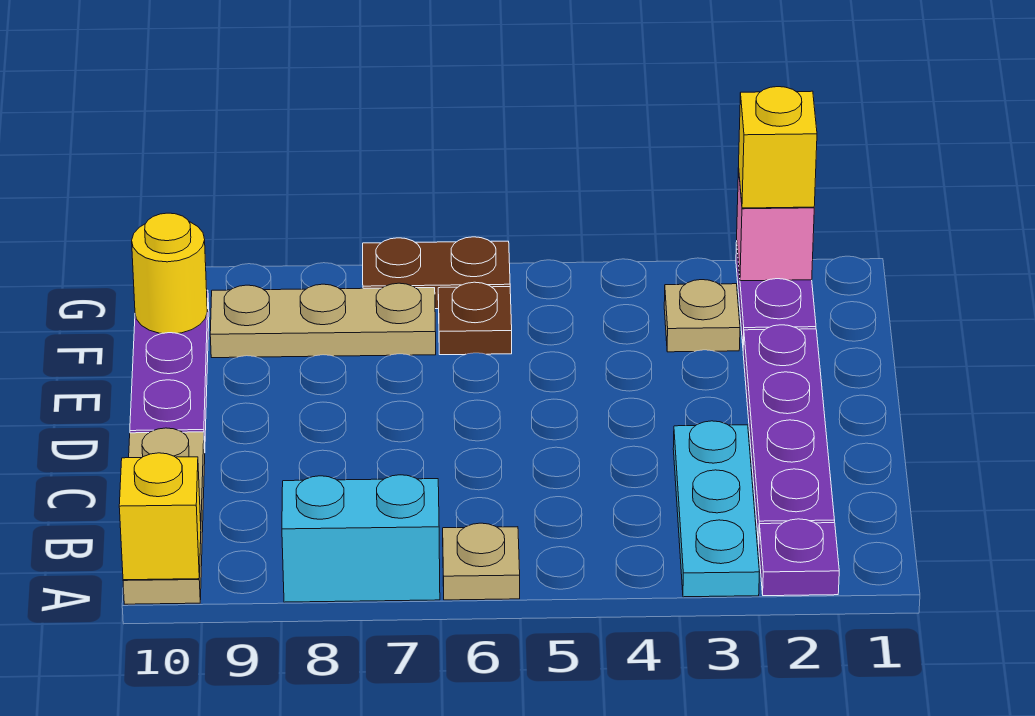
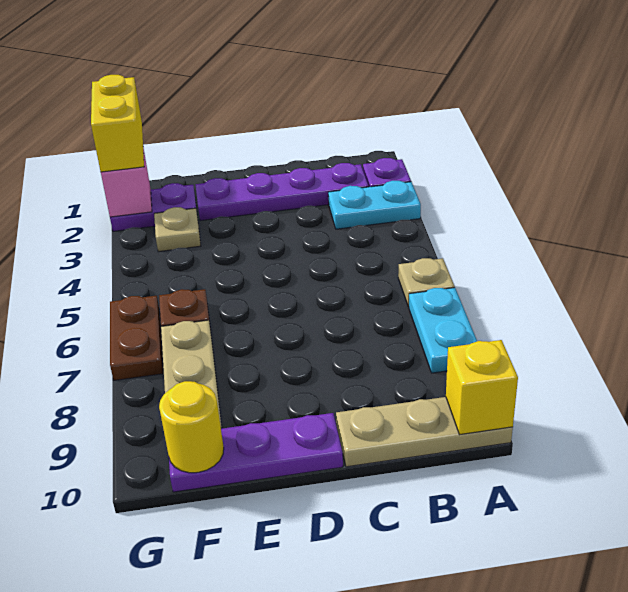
cyan plate A3:C3 level 1 -> cyan plate A3:B3 level 1
cyan brick A7:A8 level 1 -> cyan plate A7:A8 level 1
yellow brick G2 level 3 -> yellow brick G1:G2 level 3

